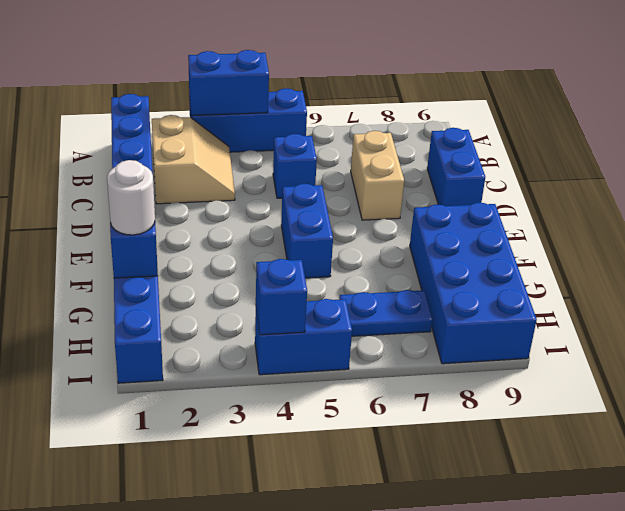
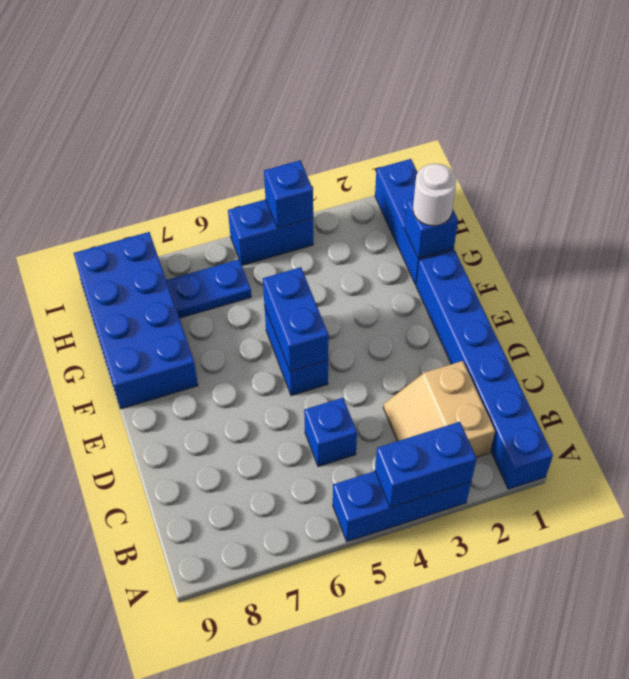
tan brick C7:D7 level 1 -> none
blue brick C9:D9 level 1 -> blue brick E5:F5 level 2

